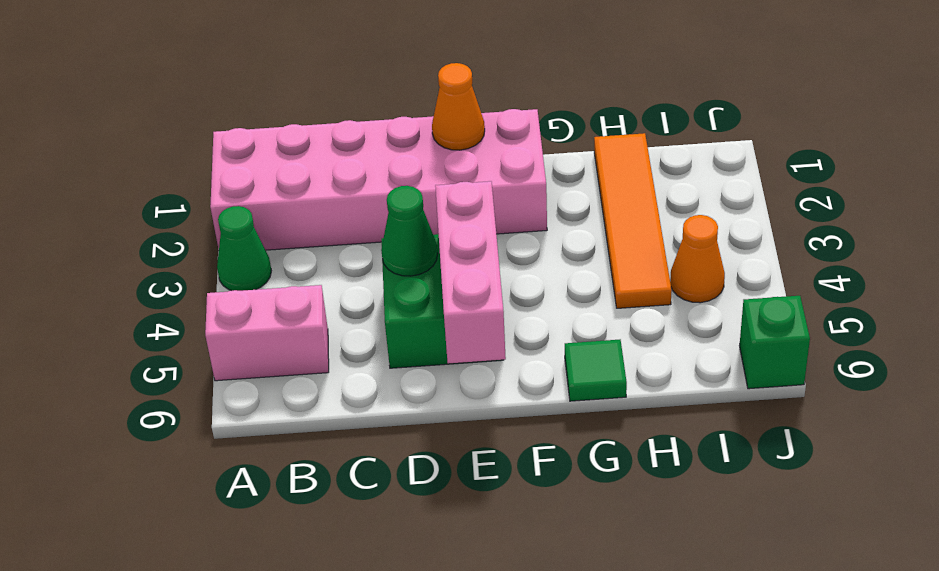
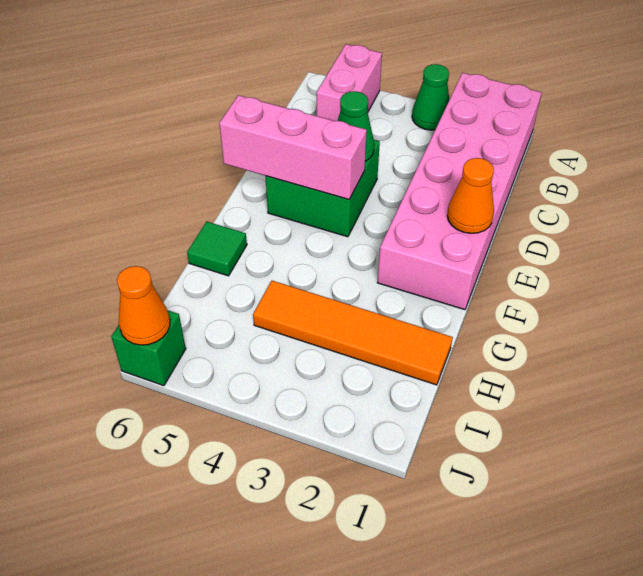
orange cone I4 level 1 -> orange cone J6 level 2

